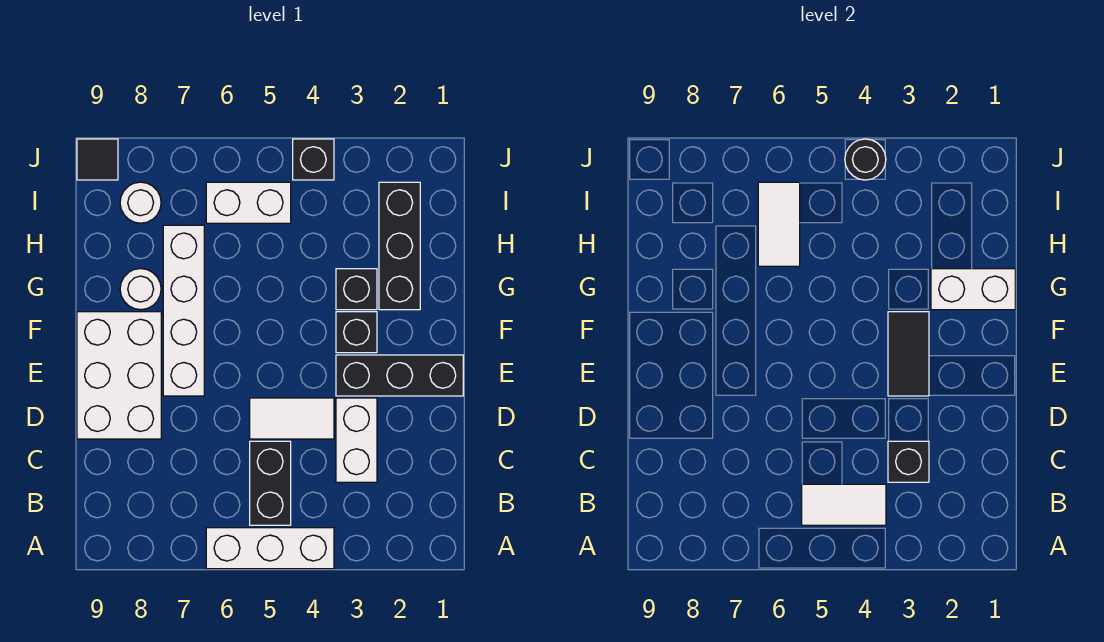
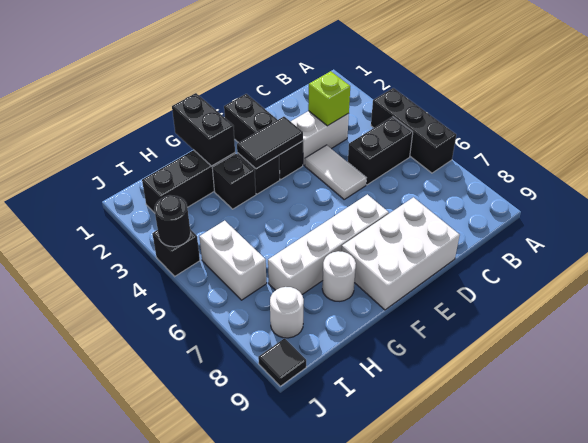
white brick A4:A6 level 1 -> black brick A4:A6 level 1
white tile B4:B5 level 2 -> none
black brick C3 level 2 -> lime brick C3 level 2
white brick G1:G2 level 2 -> black brick G1:G2 level 2
white tile H6:I6 level 2 -> none

